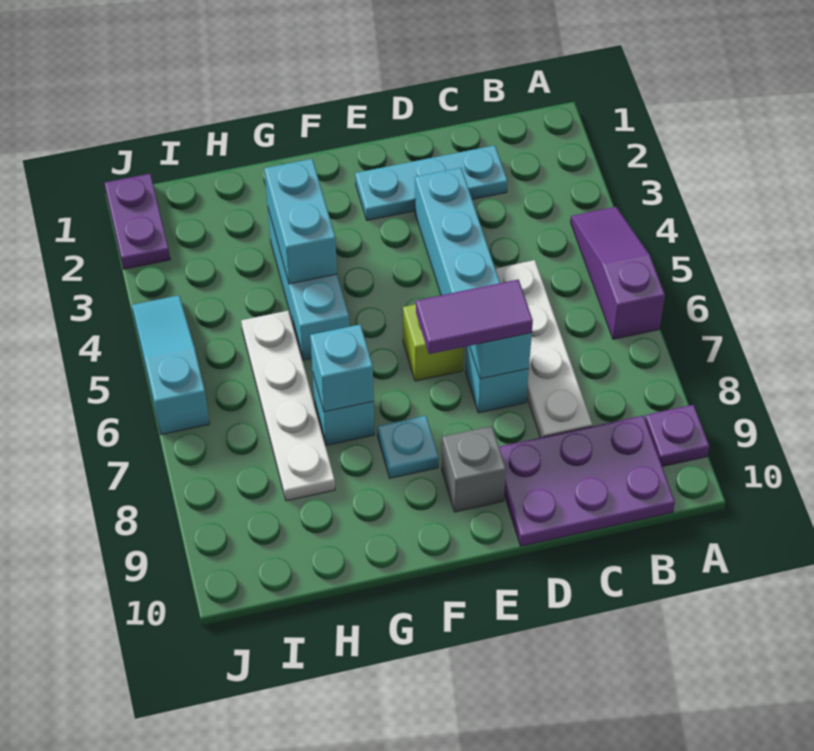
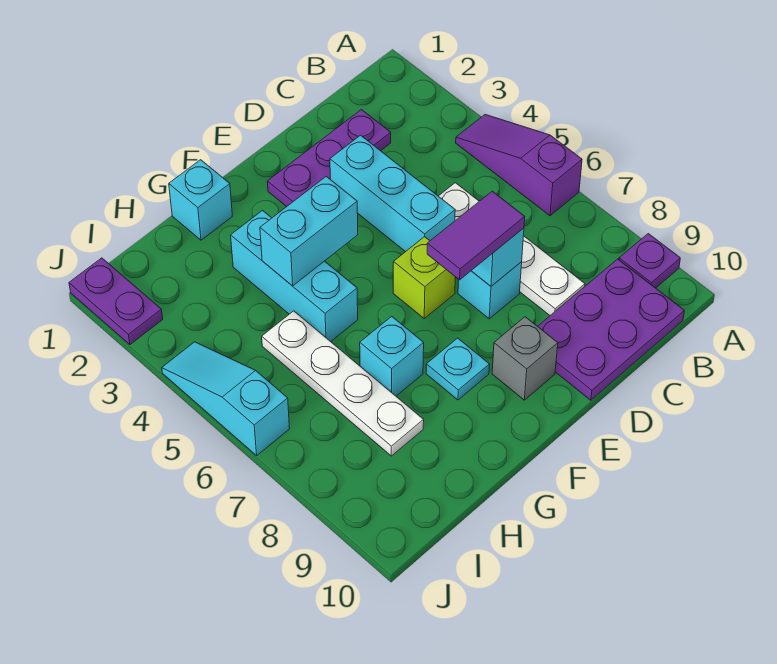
cyan plate C2:E2 level 1 -> purple plate C2:E2 level 1
cyan brick G3:G4 level 2 -> cyan brick F4:G4 level 2
cyan brick G7 level 2 -> cyan brick G1 level 1

